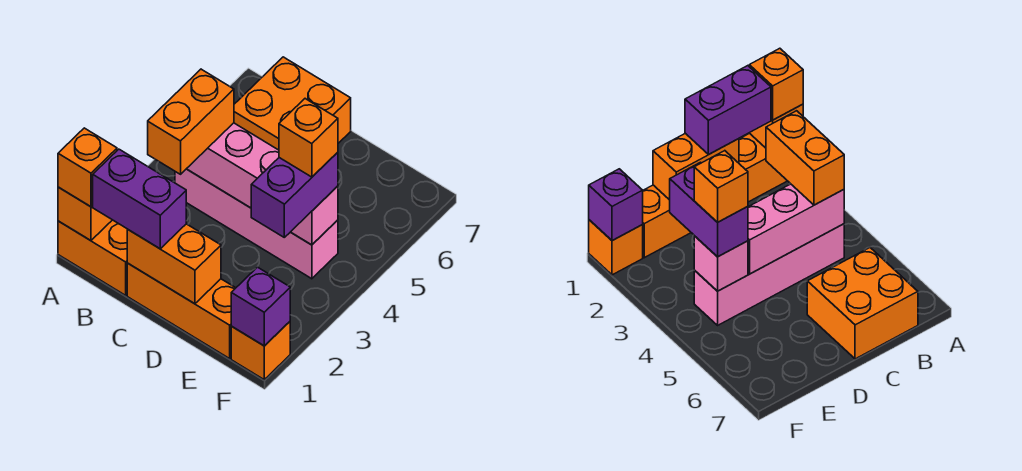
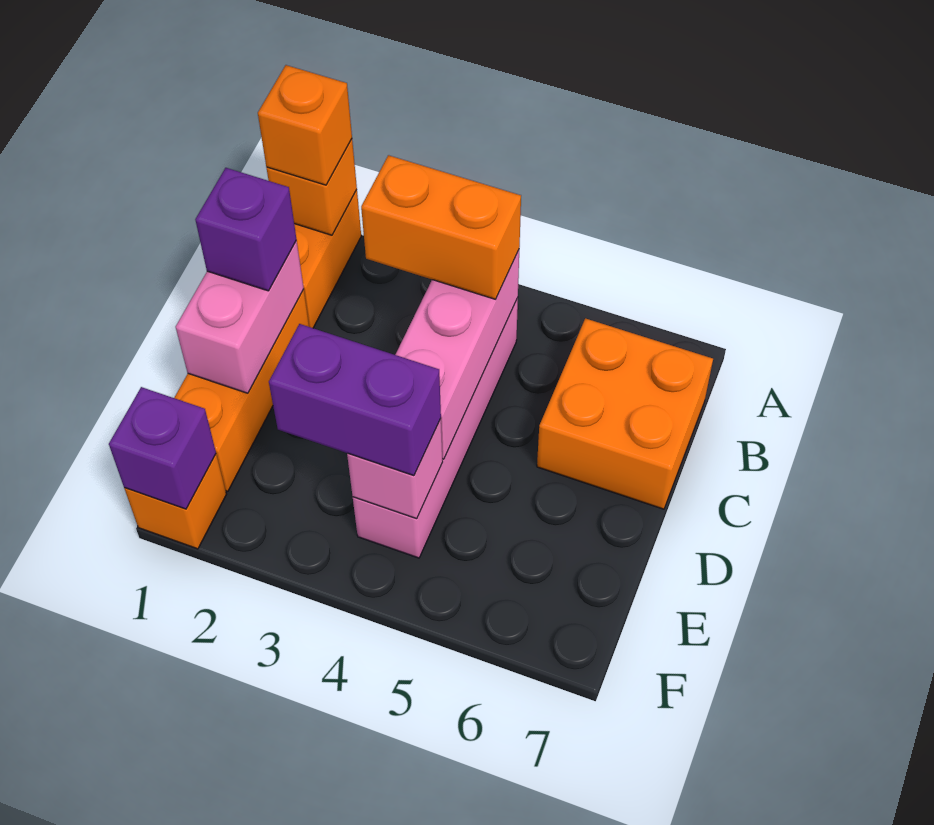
purple brick B1:C1 level 3 -> purple brick C1 level 3
orange brick C1:D1 level 2 -> pink brick C1:D1 level 2
orange brick E4 level 4 -> none

